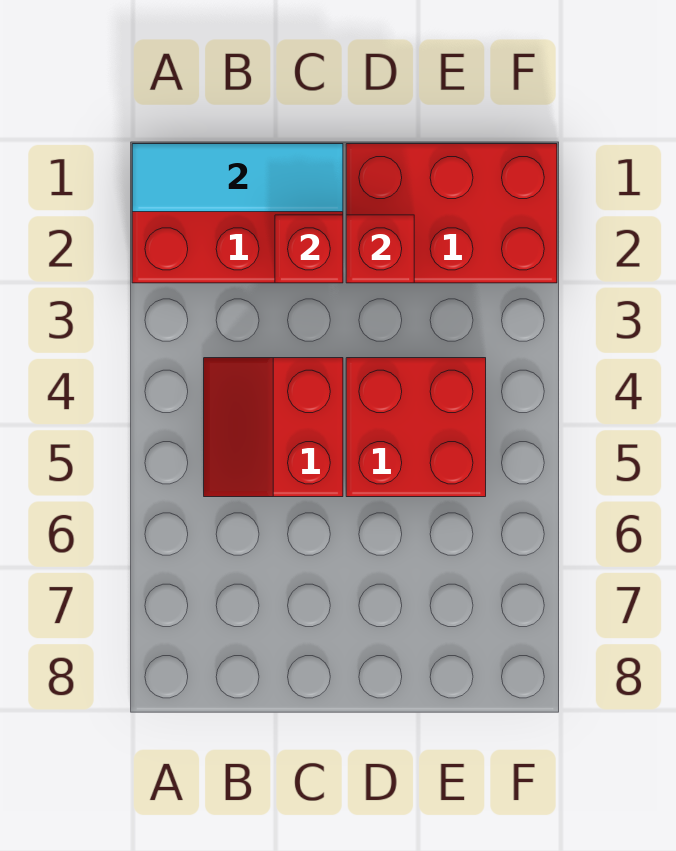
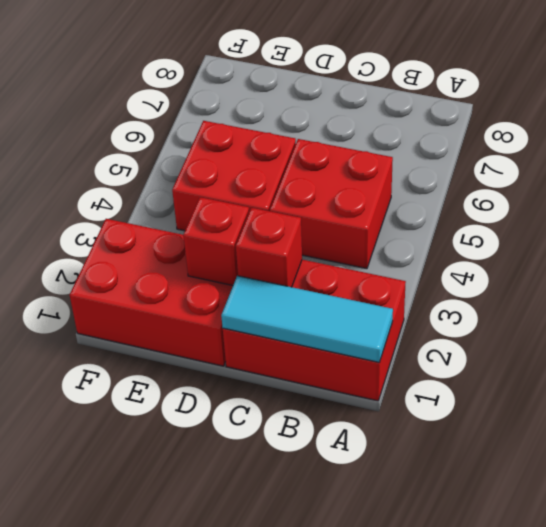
red slope B4:C5 level 1 top C -> red brick B4:C5 level 1

